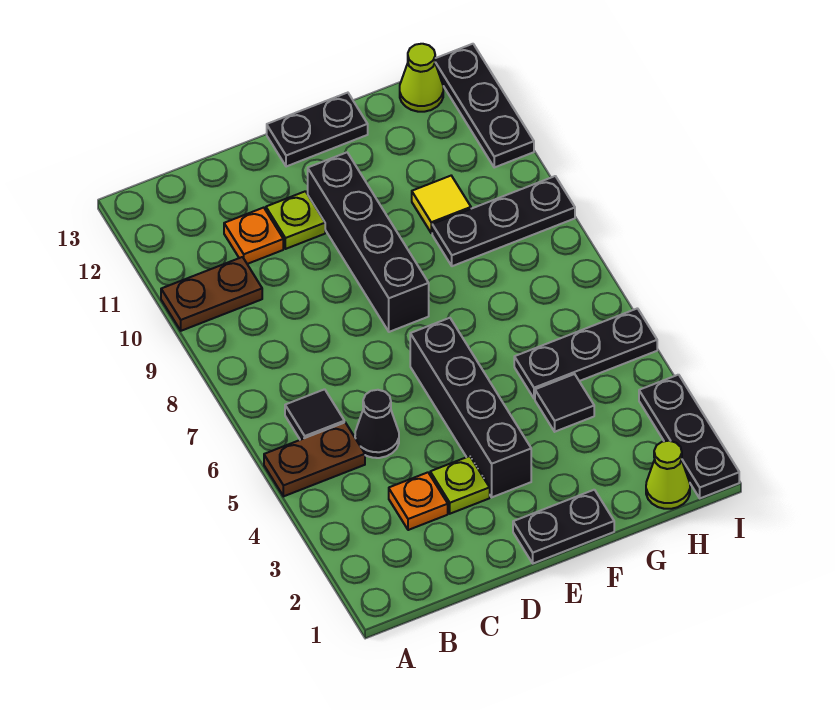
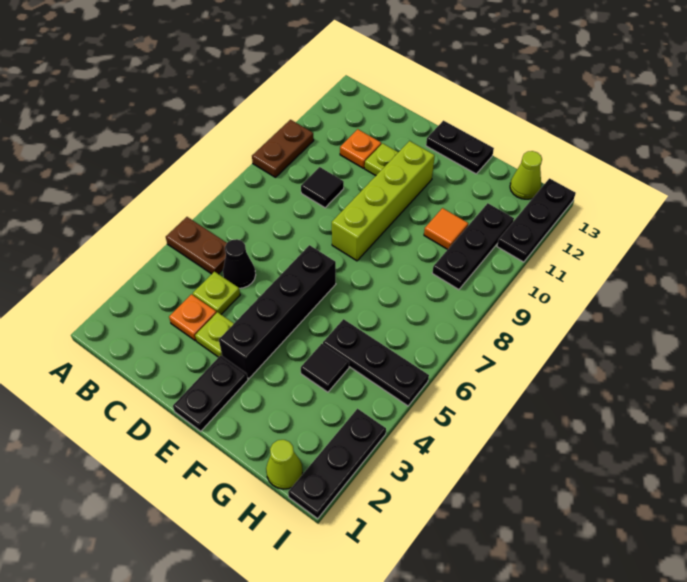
brown plate A10:B10 level 1 -> brown plate A9:A10 level 1
black tile B6 level 1 -> black tile C9 level 1
none -> lime plate C4 level 1
black plate E1:F1 level 1 -> black plate E1:E2 level 1
black brick E8:E11 level 1 -> lime brick E8:E11 level 1
black plate G9:I9 level 1 -> black plate H9:H11 level 1
yellow tile G10 level 1 -> orange tile G10 level 1

